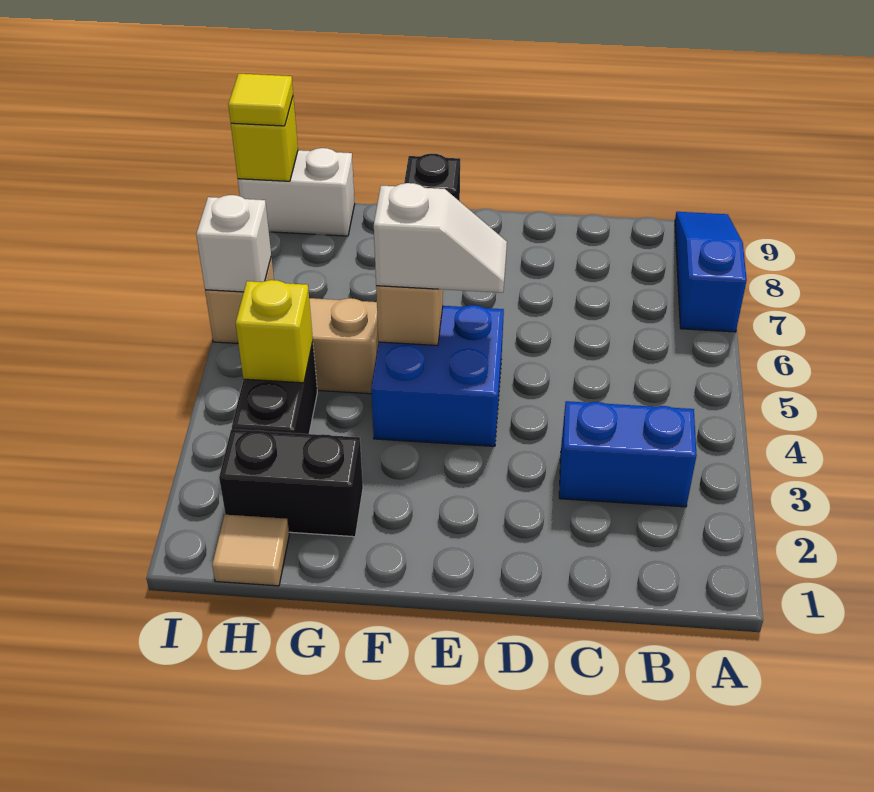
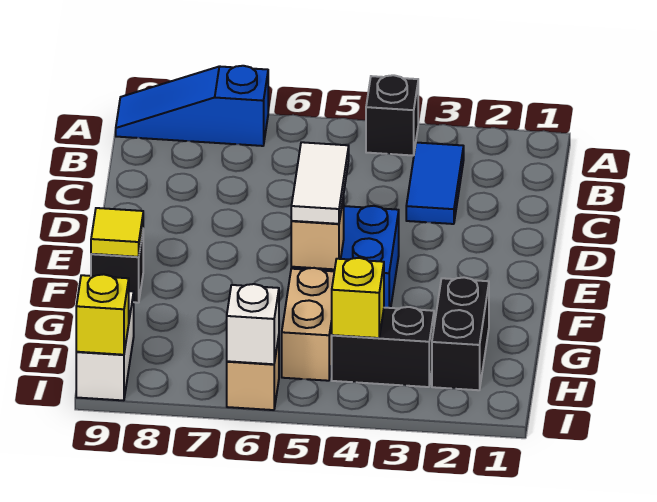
none -> black brick A4 level 1
blue brick B3:C3 level 1 -> blue tile B3:C3 level 1
white slope E5:F5 level 3 top F -> white tile E5:F5 level 3
tan tile H1 level 1 -> none
yellow tile I9 level 3 -> yellow tile F9 level 2

